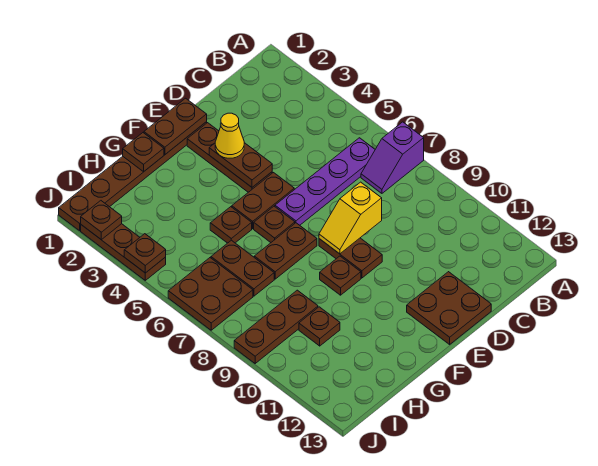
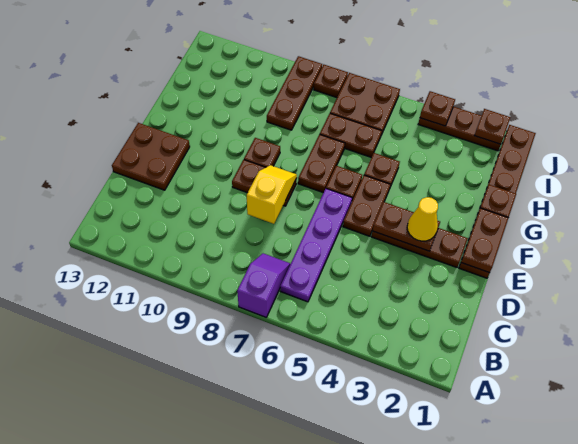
brown plate H10 level 1 -> brown plate J8 level 1

